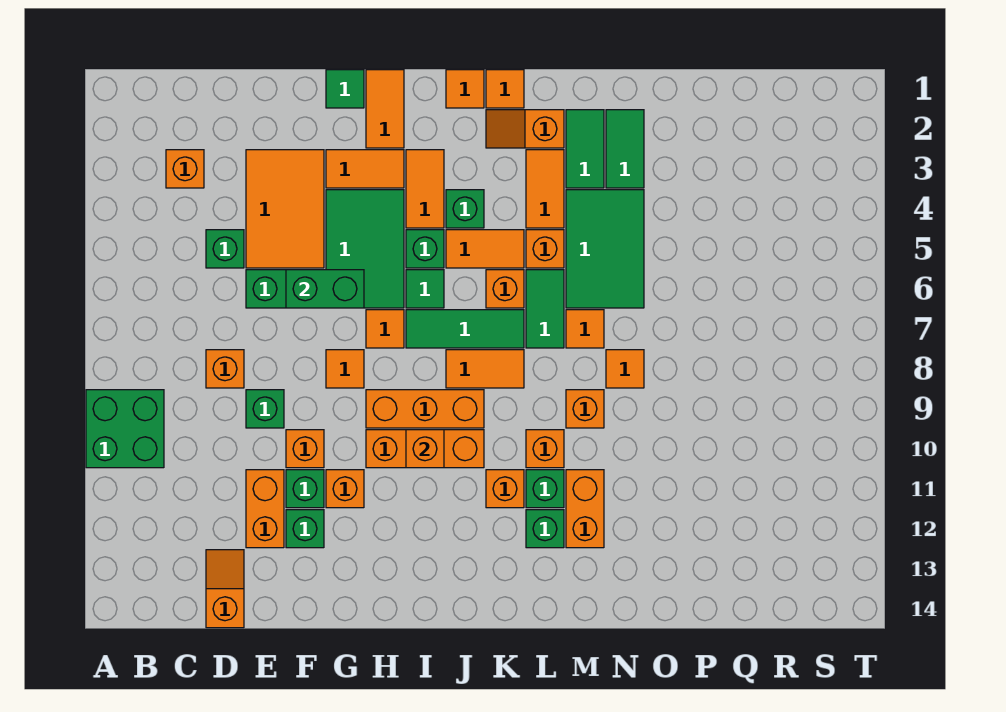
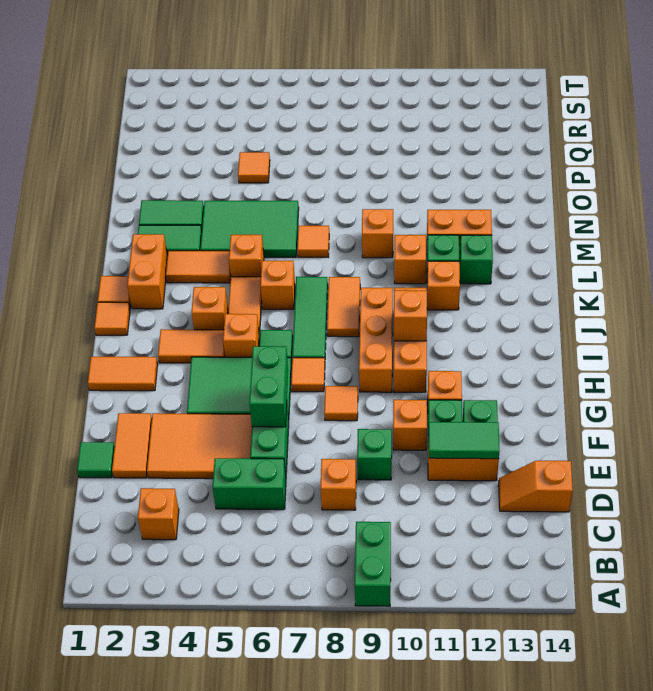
green brick A9:B10 level 1 -> green brick A9:B9 level 1
green brick D5 level 1 -> green brick D5:D6 level 1
green tile G1 level 1 -> green tile E1 level 1
orange tile G3:H3 level 1 -> orange tile E2:F2 level 1
green brick I5 level 1 -> orange brick I5 level 1
green brick J4 level 1 -> orange brick J4 level 1
orange slope K2:L2 level 1 top L -> orange brick K2:L2 level 1
green tile L6:L7 level 1 -> green tile E11:E12 level 2
orange tile N8 level 1 -> orange tile P5 level 1

